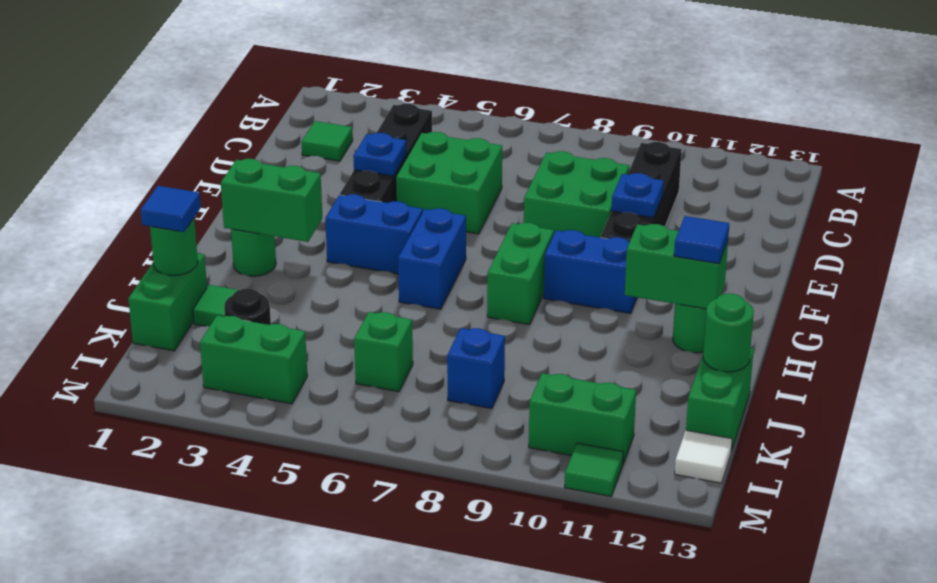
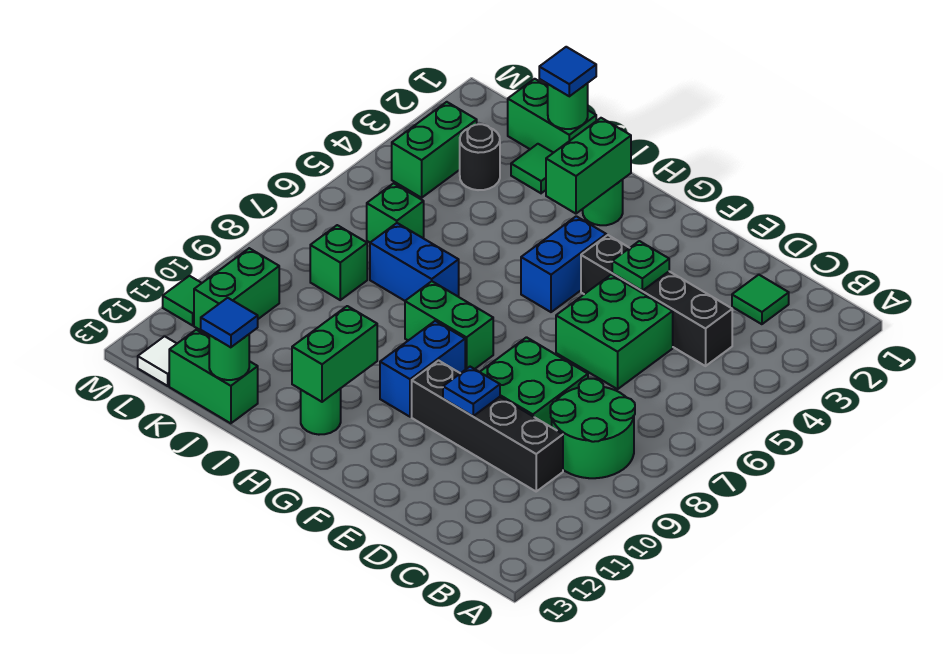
none -> green round brick B8:C9 level 1
blue plate E4 level 2 -> green plate E4 level 2
blue brick G6:H6 level 1 -> blue brick I7:J7 level 1
blue tile H12 level 3 -> blue tile J13 level 3
blue brick K8 level 1 -> green brick K8 level 1

